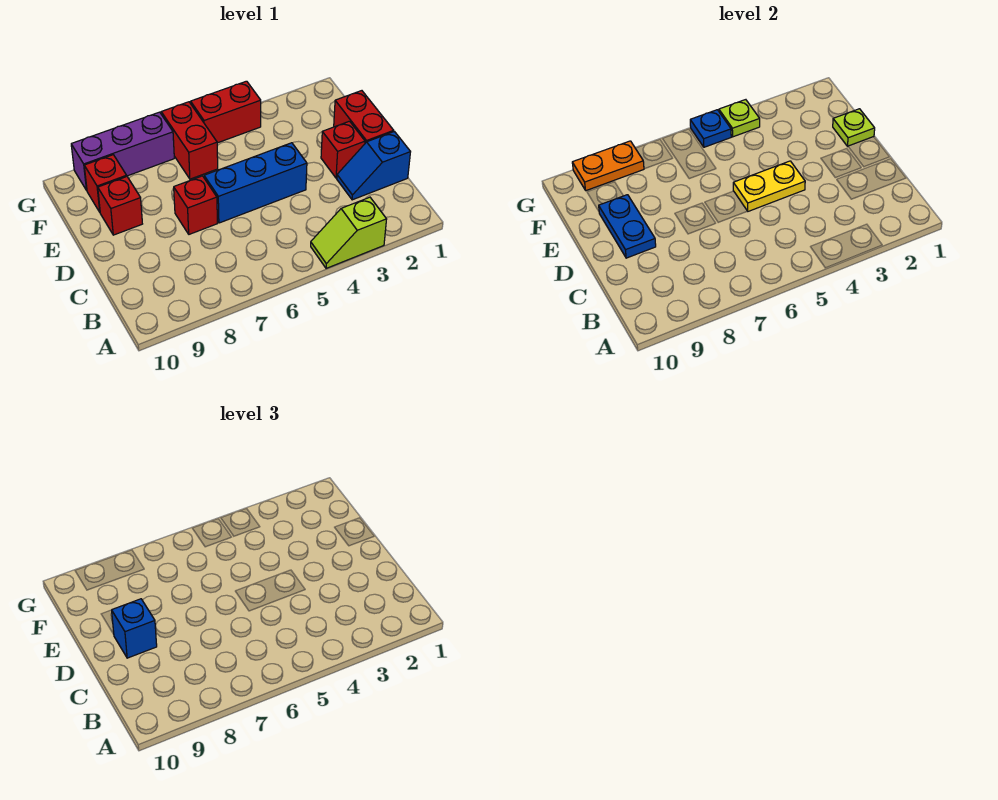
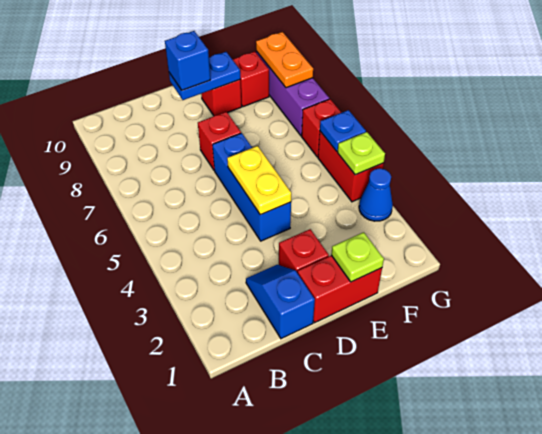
lime slope A3:A4 level 1 top 3 -> none
red brick F6:G6 level 1 -> red brick G6 level 1
none -> blue cone G3 level 1

